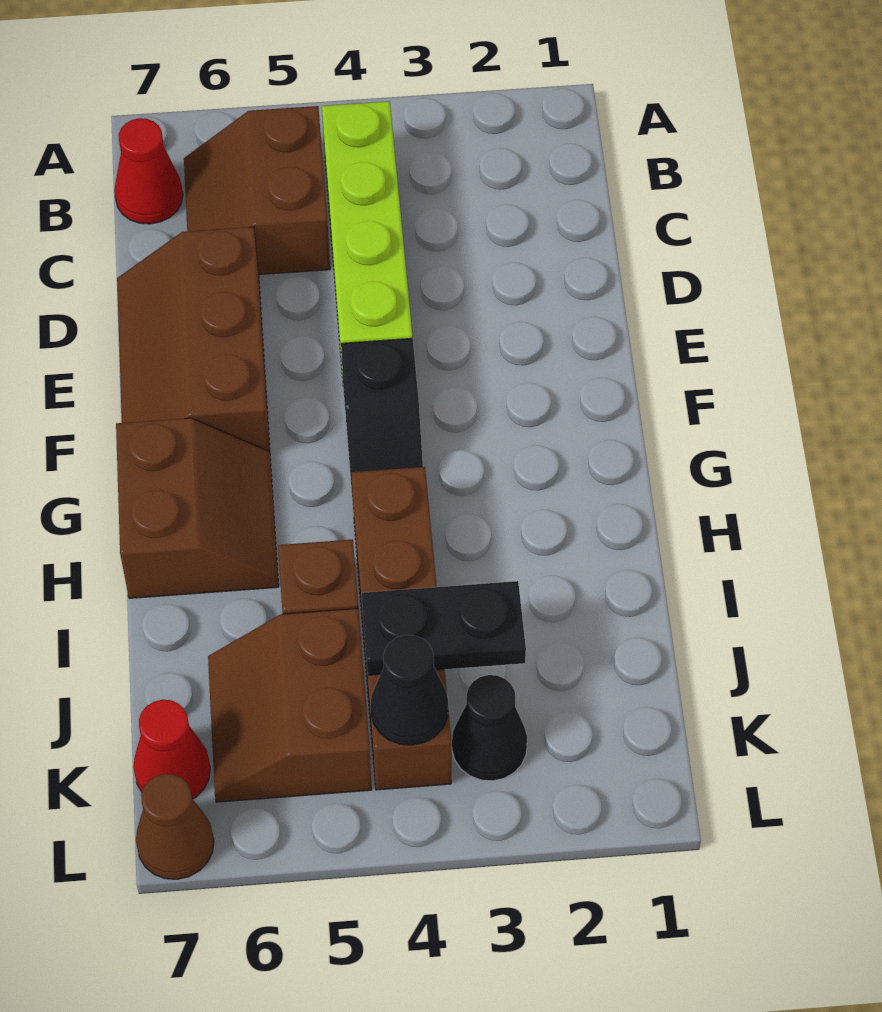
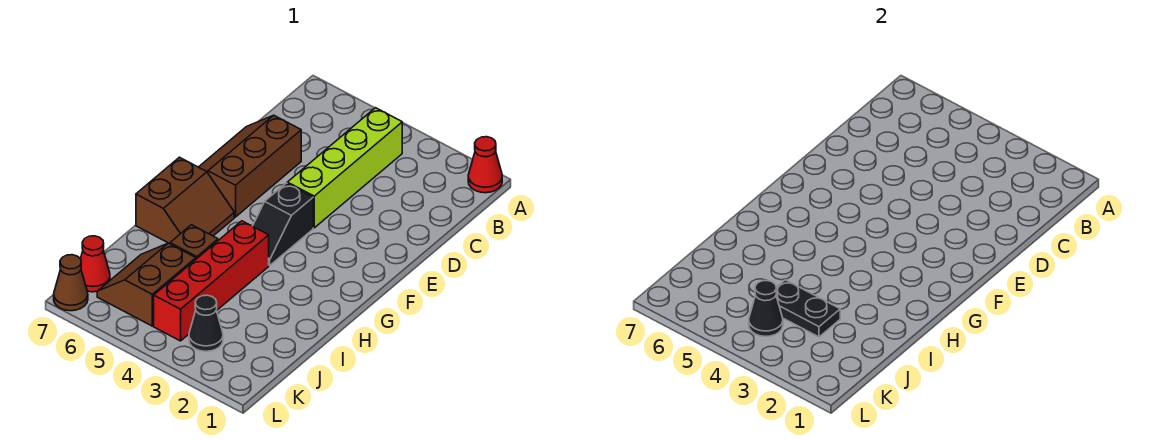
brown slope B5:C6 level 1 top 5 -> none
red cone B7 level 1 -> red cone A1 level 1
brown brick H4:K4 level 1 -> red brick H4:K4 level 1

